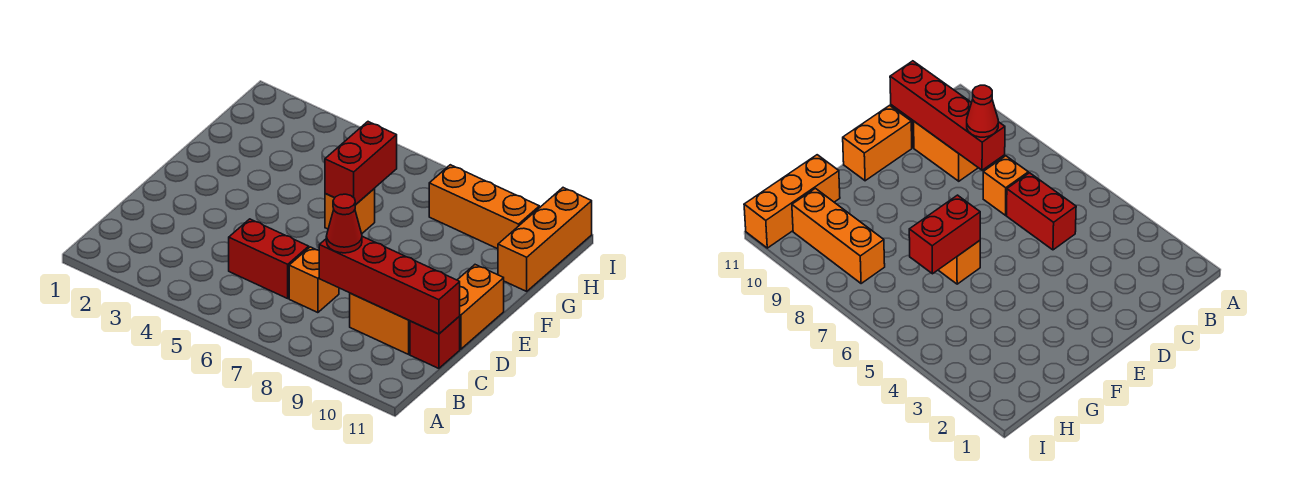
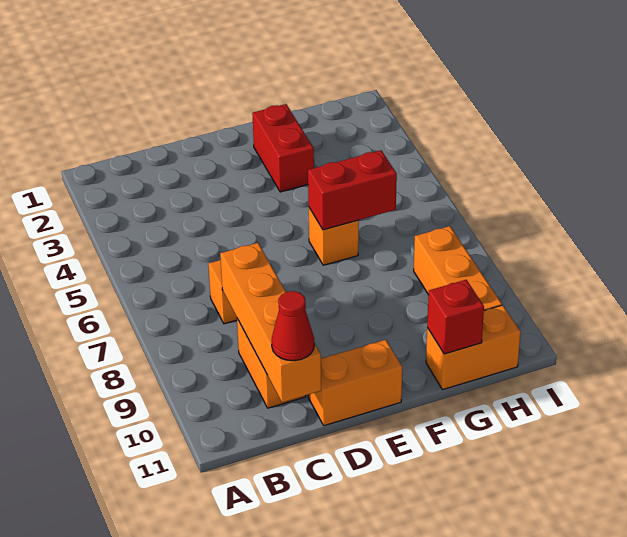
red brick C5:C6 level 1 -> red brick F2:F3 level 1
red brick C8:C11 level 2 -> orange brick C8:C11 level 2
red cone C8 level 3 -> red cone C11 level 3
red brick C11 level 1 -> red brick G11 level 2
orange brick G11:I11 level 1 -> orange brick G11:H11 level 1

